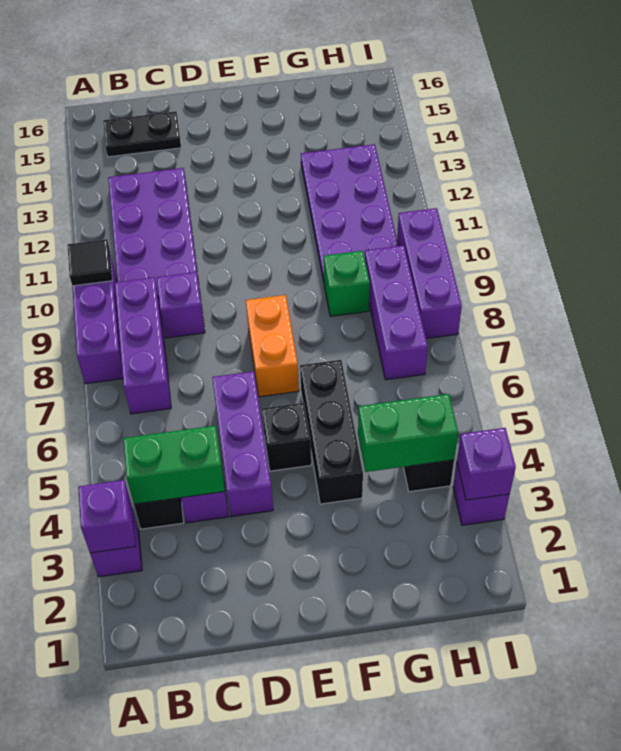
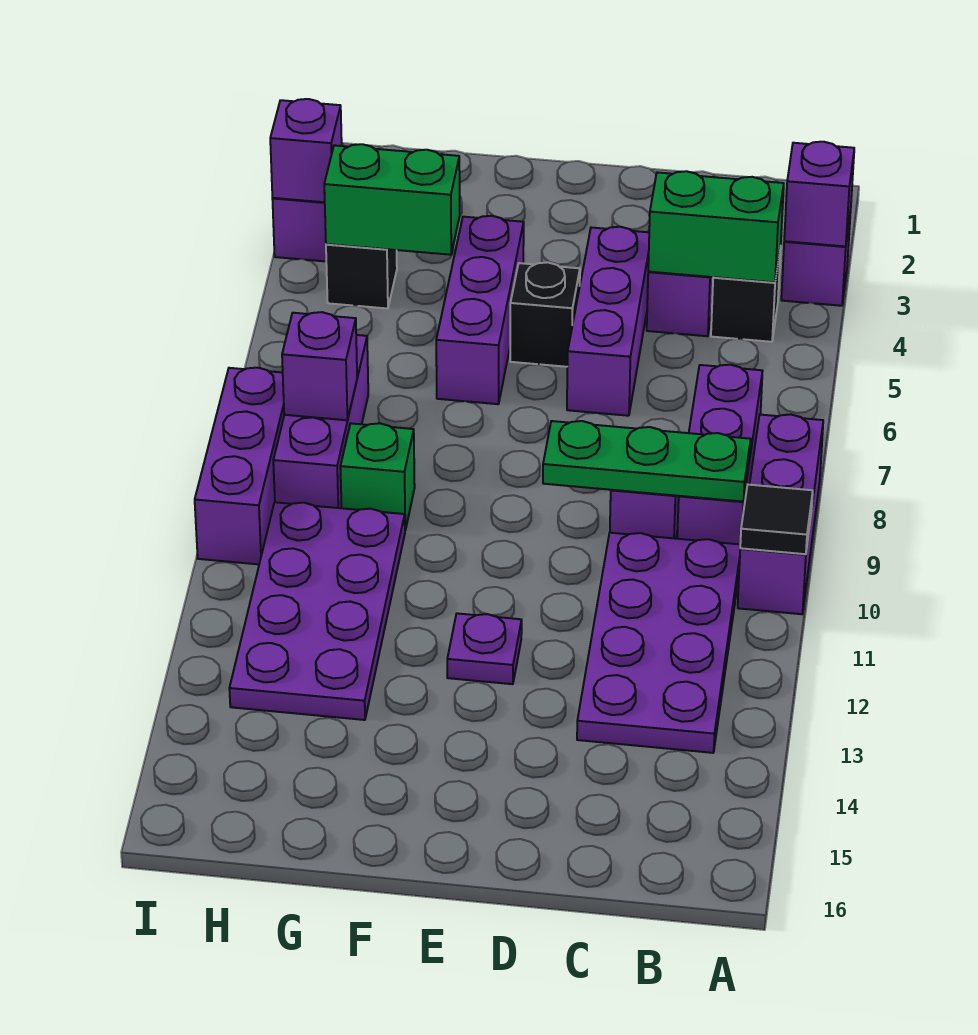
none -> green plate B9:D9 level 2
black plate B15:C15 level 1 -> none
orange brick E7:E8 level 1 -> none
none -> purple plate E12 level 1
black brick F4:F6 level 1 -> purple brick F4:F6 level 1
none -> purple brick H8 level 2

